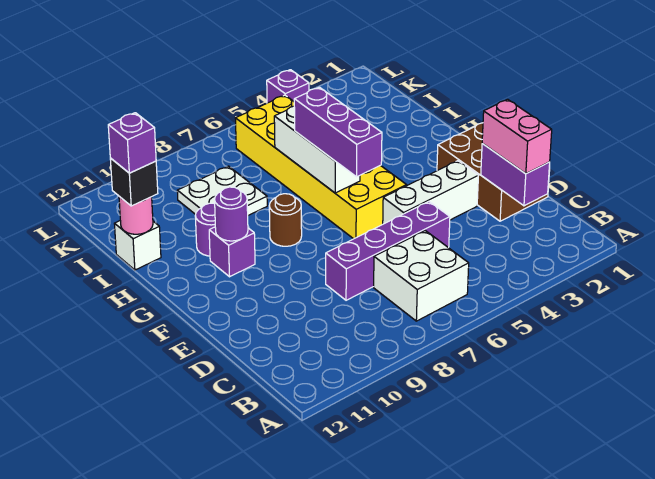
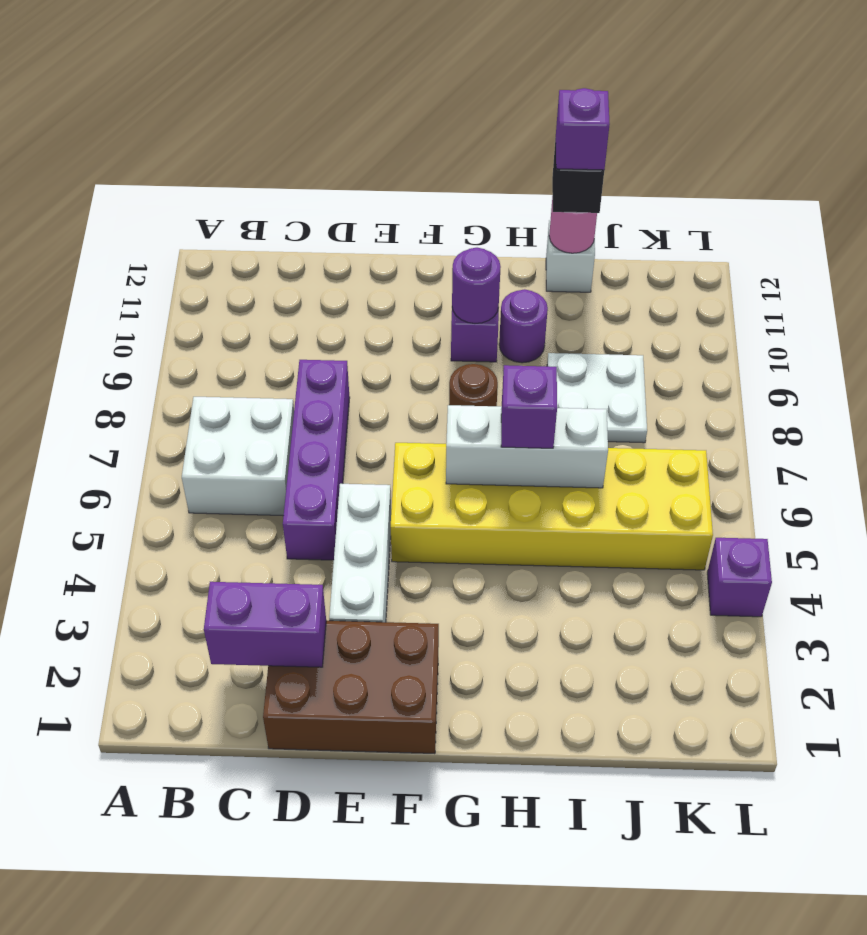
pink brick C2:D2 level 3 -> none
purple brick F6:H6 level 3 -> purple brick H6 level 3

